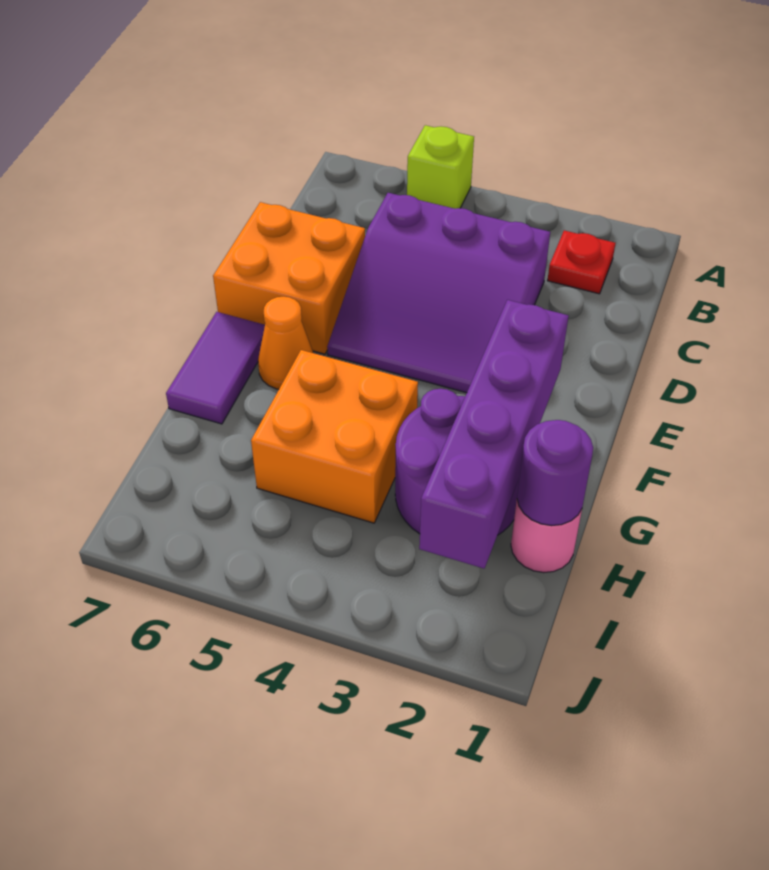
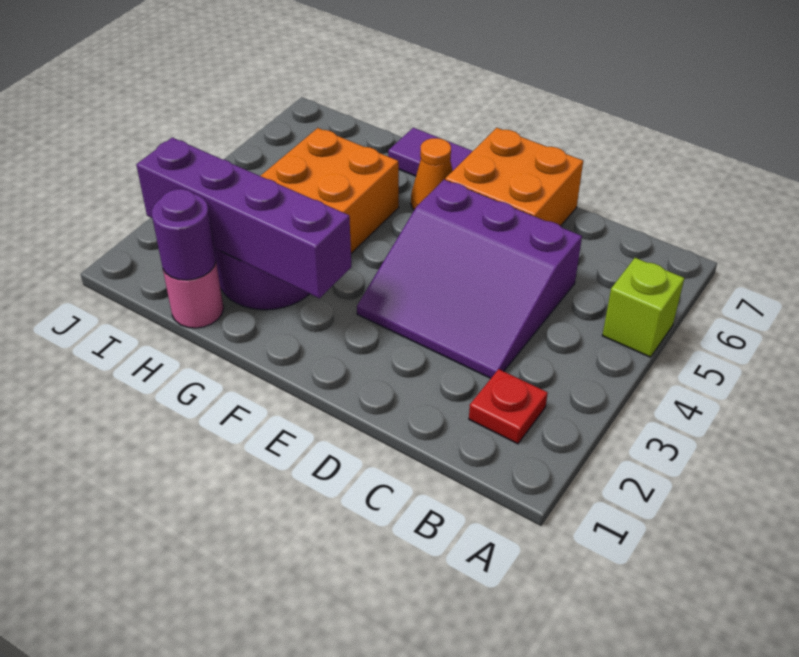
purple slope C3:E5 level 1 top C -> purple slope C3:E5 level 1 top 5

